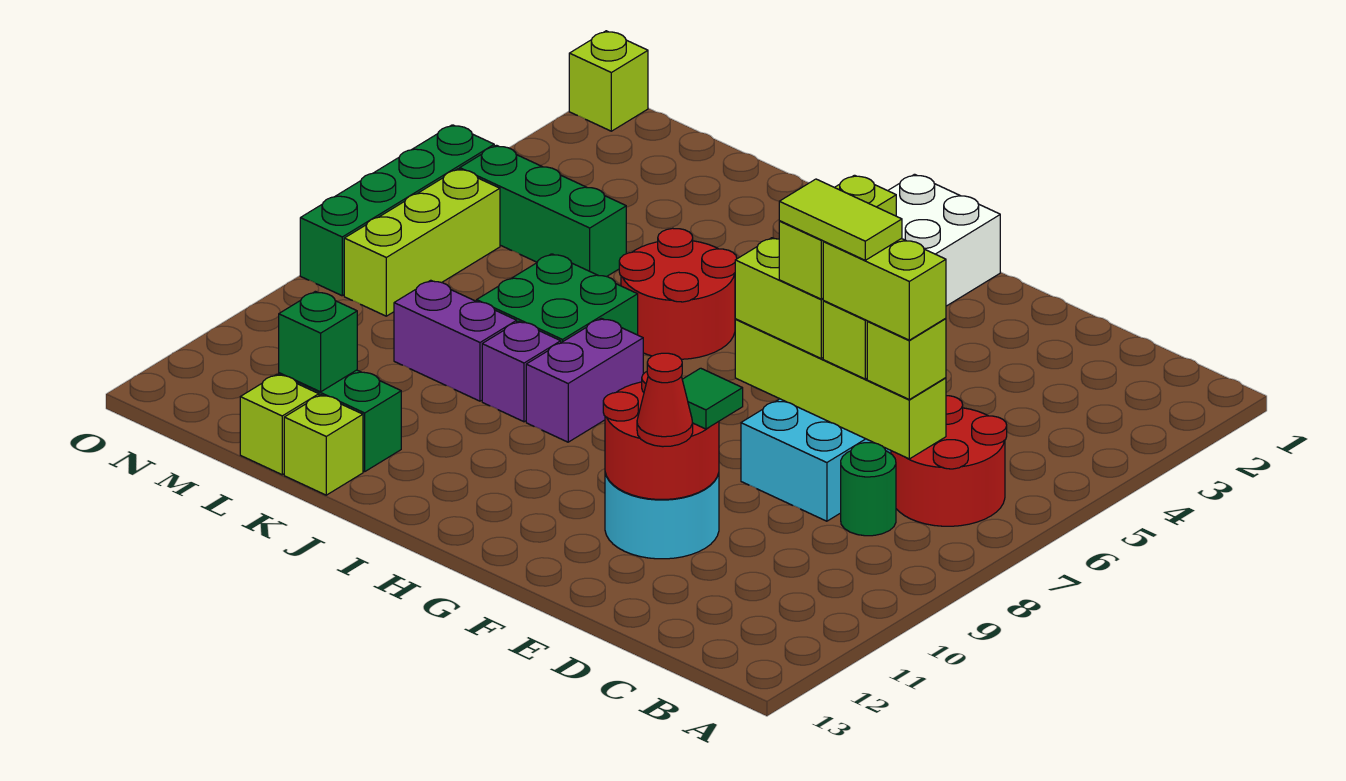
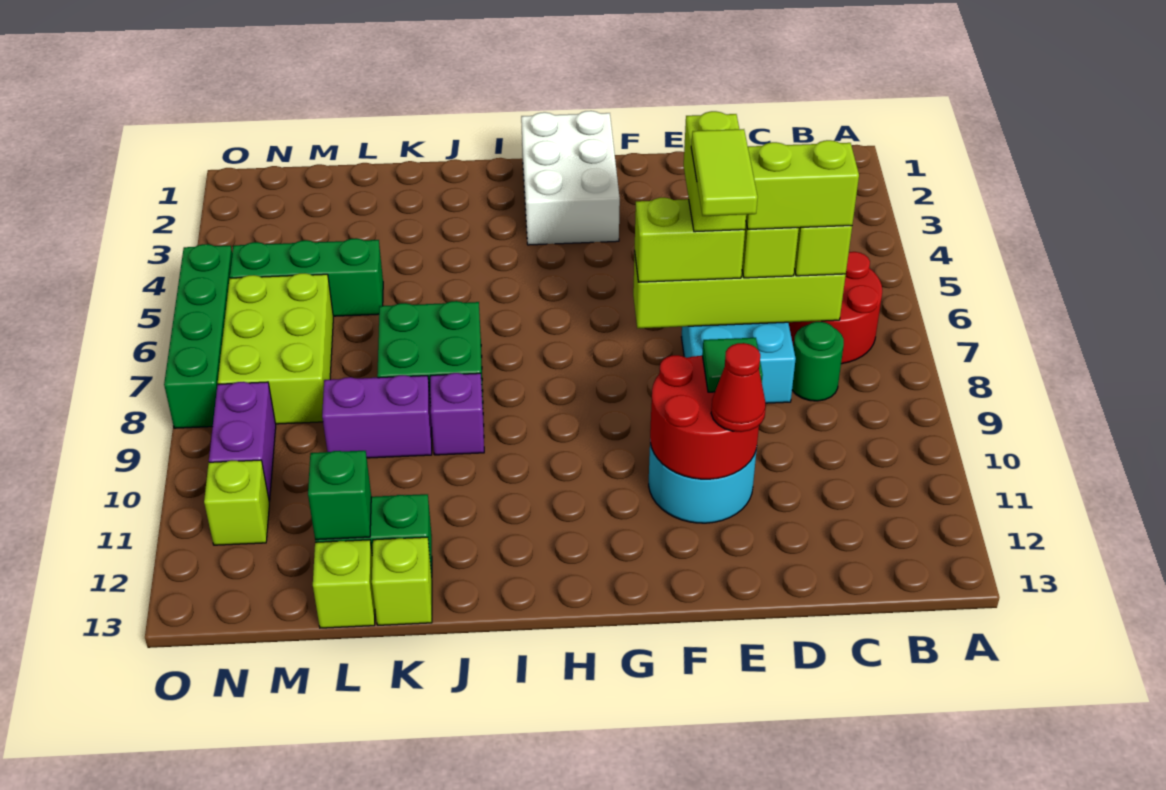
lime tile D7:E7 level 5 -> lime tile E7:E8 level 5
red round brick I5:J6 level 1 -> none
purple brick I8:I9 level 1 -> purple brick N9:N10 level 1
lime brick N6:N8 level 1 -> lime brick M6:N8 level 1
lime brick O1 level 1 -> lime brick N11 level 1

